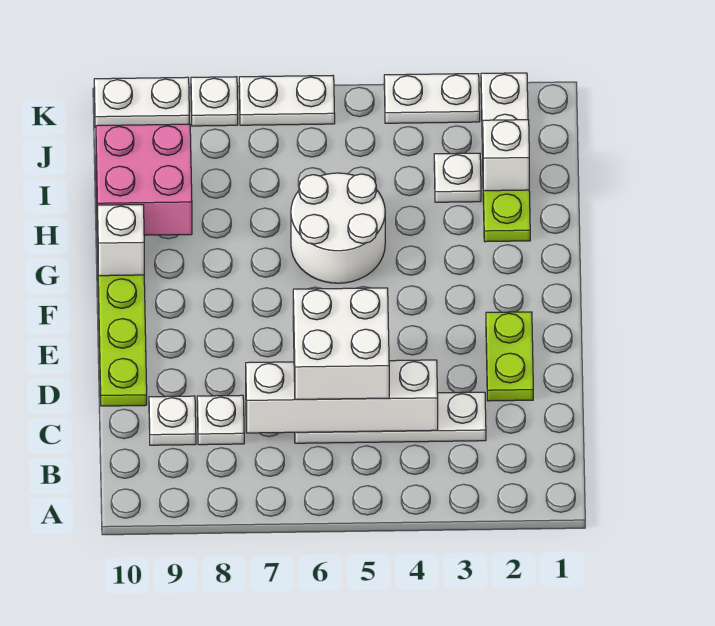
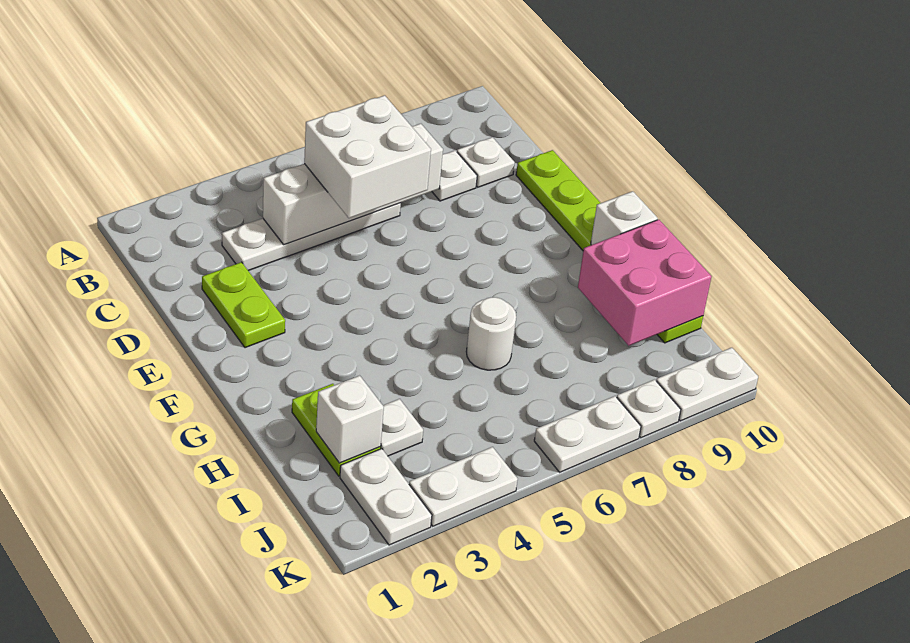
white round brick G5:H6 level 1 -> white round brick H6 level 1

